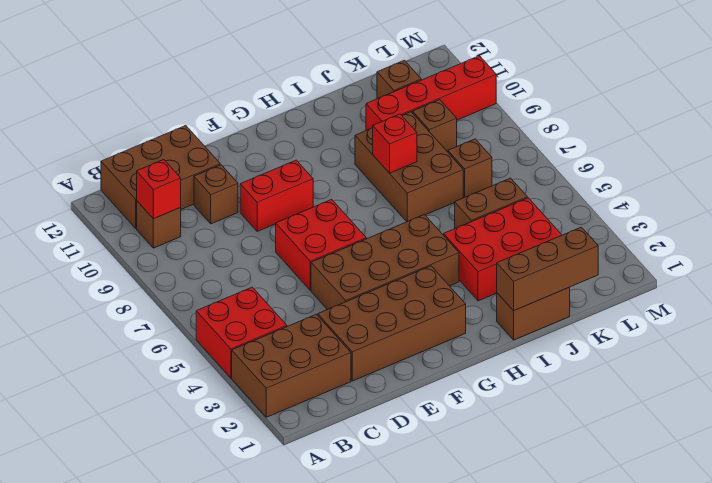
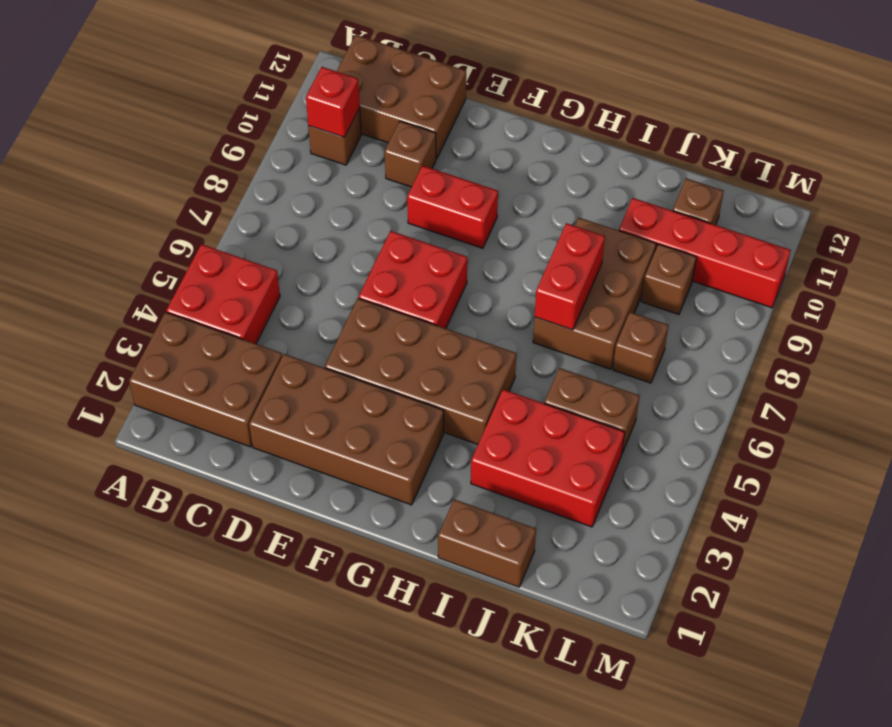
brown brick I1:K1 level 2 -> none
red brick I8 level 2 -> red brick I7:I8 level 2

